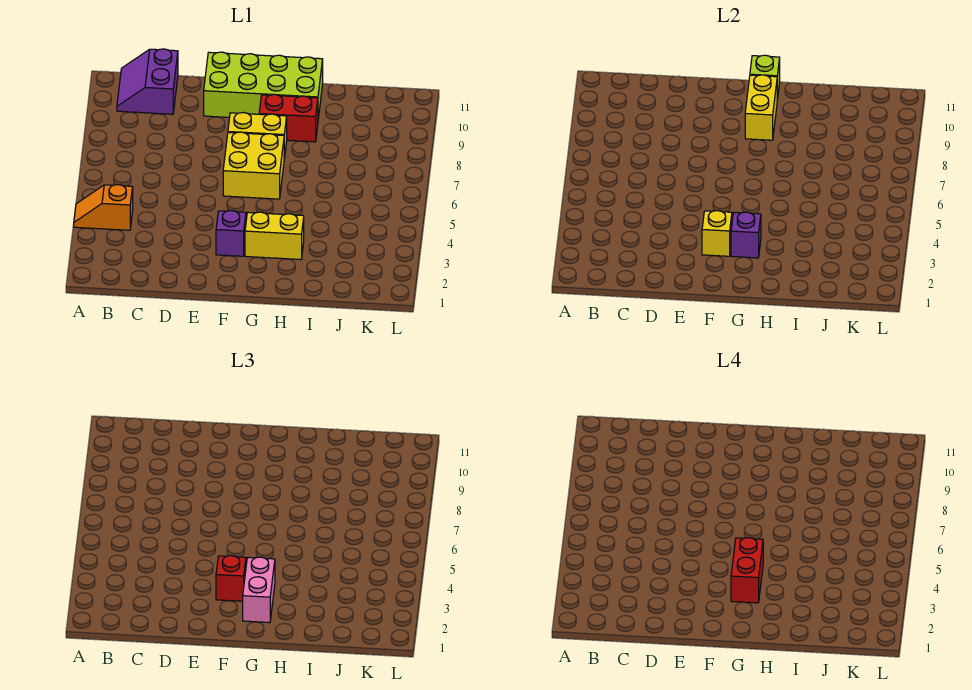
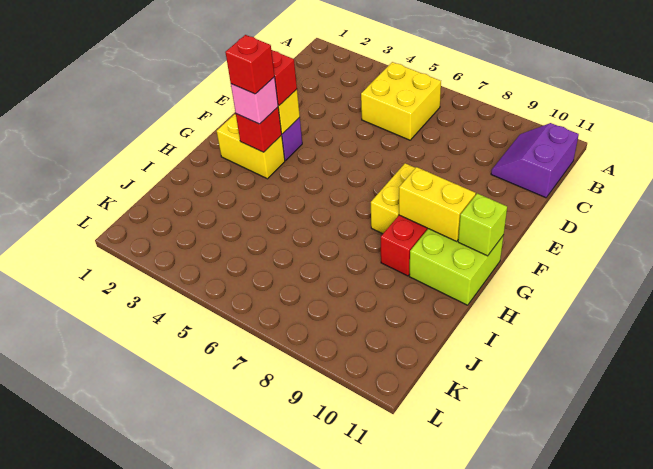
orange slope A4:B4 level 1 top B -> none
purple slope B10:C11 level 1 top C -> purple slope B10:C11 level 1 top 11
lime brick E10:H11 level 1 -> lime brick G10:H11 level 1
yellow brick F6:G7 level 1 -> yellow brick B5:C6 level 1
pink brick G2:G3 level 3 -> pink brick G3 level 3
yellow brick G3:H3 level 1 -> yellow brick G2:G3 level 1
purple brick G3 level 2 -> red brick G3 level 2
red brick G3:G4 level 4 -> red brick G3 level 4

